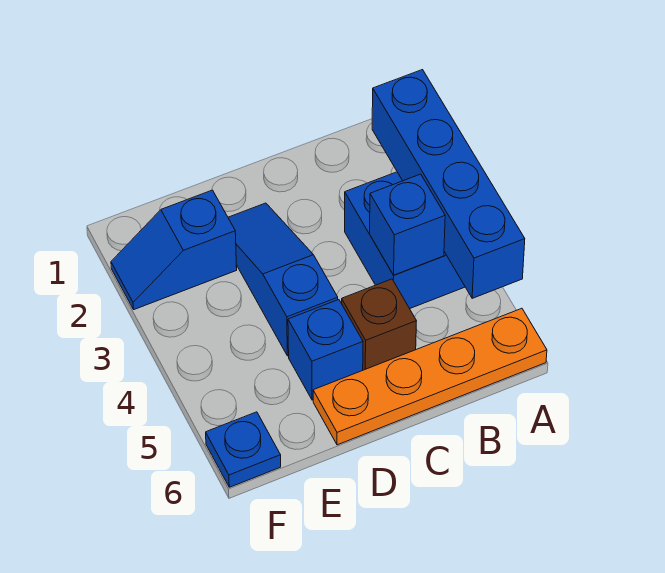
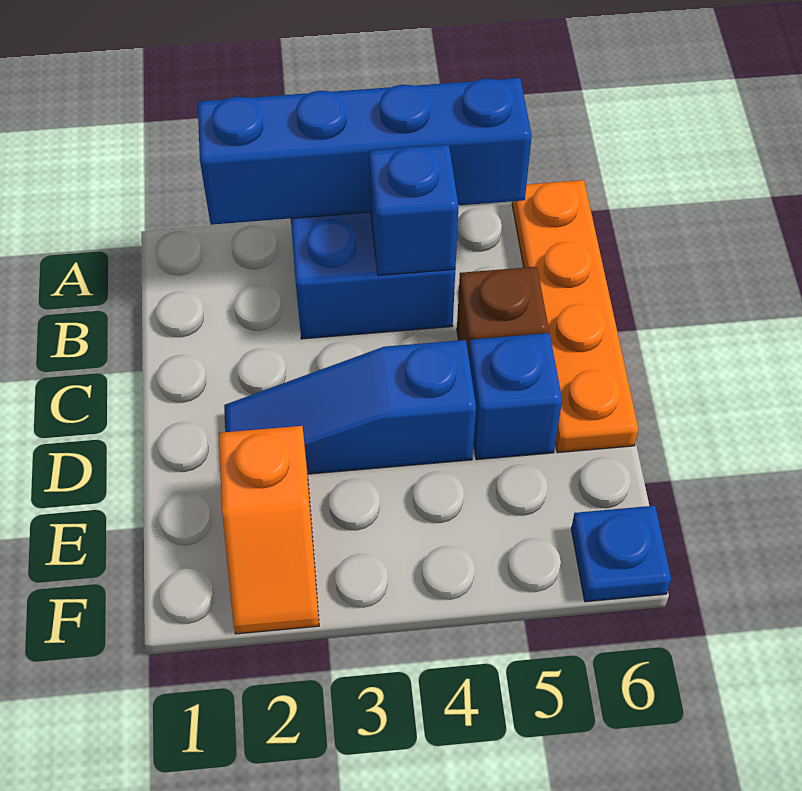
blue slope E2:F2 level 1 top E -> orange slope E2:F2 level 1 top E

